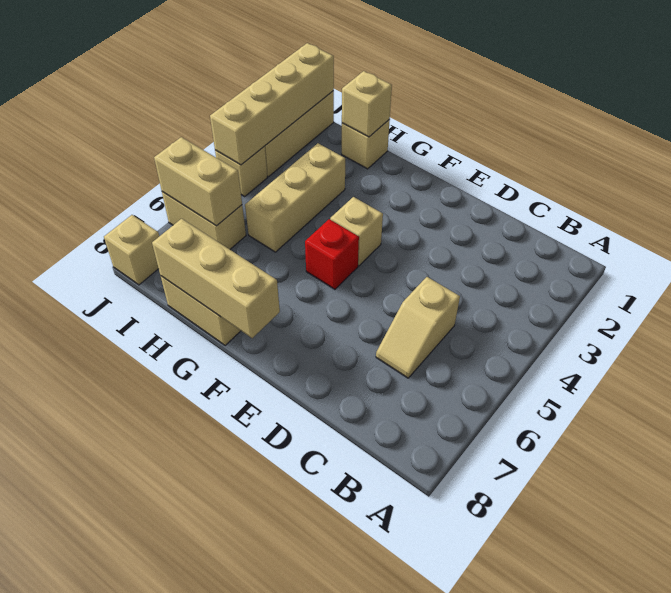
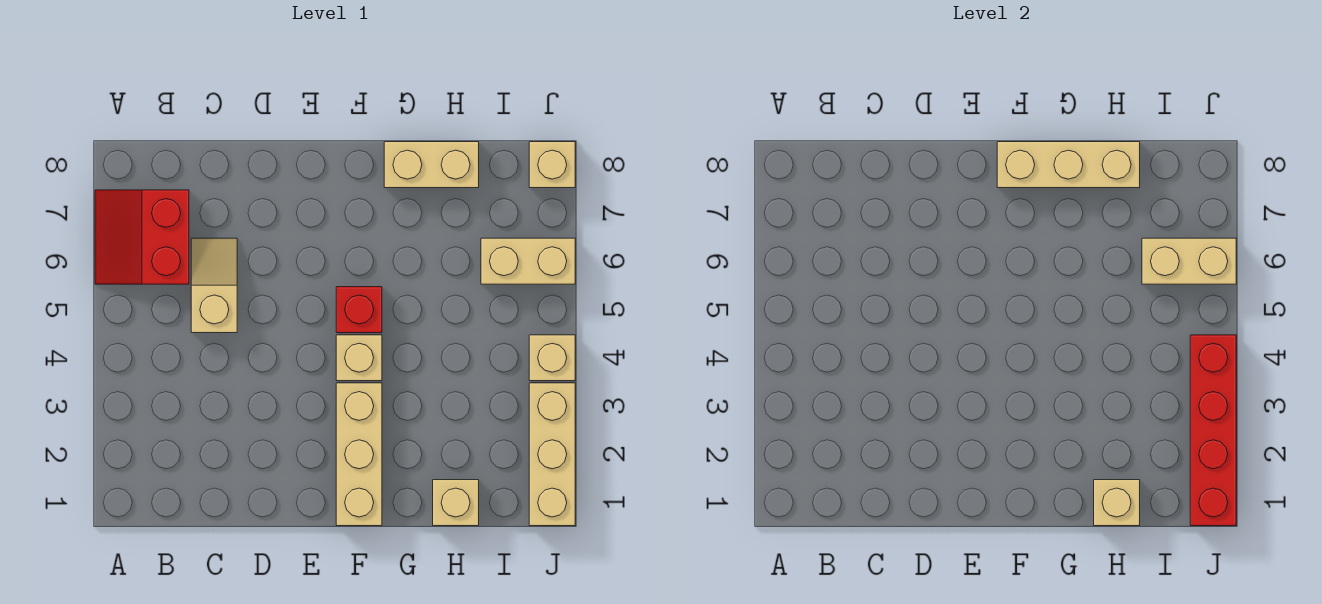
none -> red slope A6:B7 level 1 top B
tan brick H3:H5 level 1 -> tan brick F1:F3 level 1
tan brick J1:J4 level 2 -> red brick J1:J4 level 2

